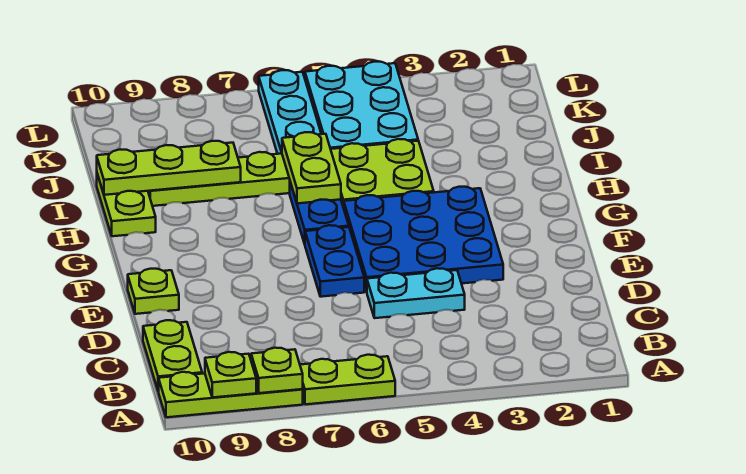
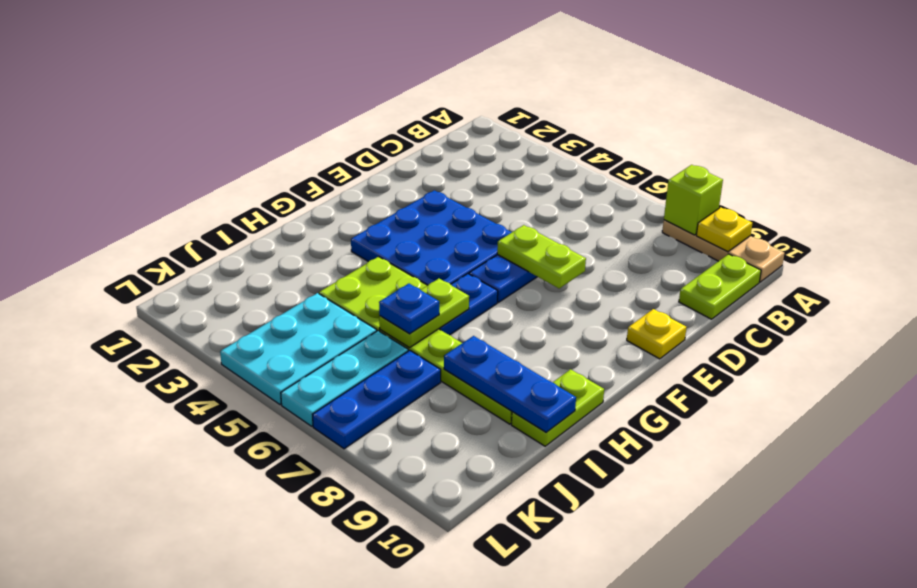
lime plate A6:A7 level 1 -> lime plate E6:E7 level 2
lime plate A8:A10 level 1 -> tan plate A8:A10 level 1
lime plate A8 level 2 -> lime brick A8 level 2
lime plate A9 level 2 -> yellow plate A9 level 2
cyan plate D4:D5 level 1 -> none
lime plate E10 level 1 -> yellow plate E10 level 1
none -> blue plate I6 level 3
lime plate I8:I10 level 2 -> blue plate I8:I10 level 2
none -> blue plate J7:L7 level 1

